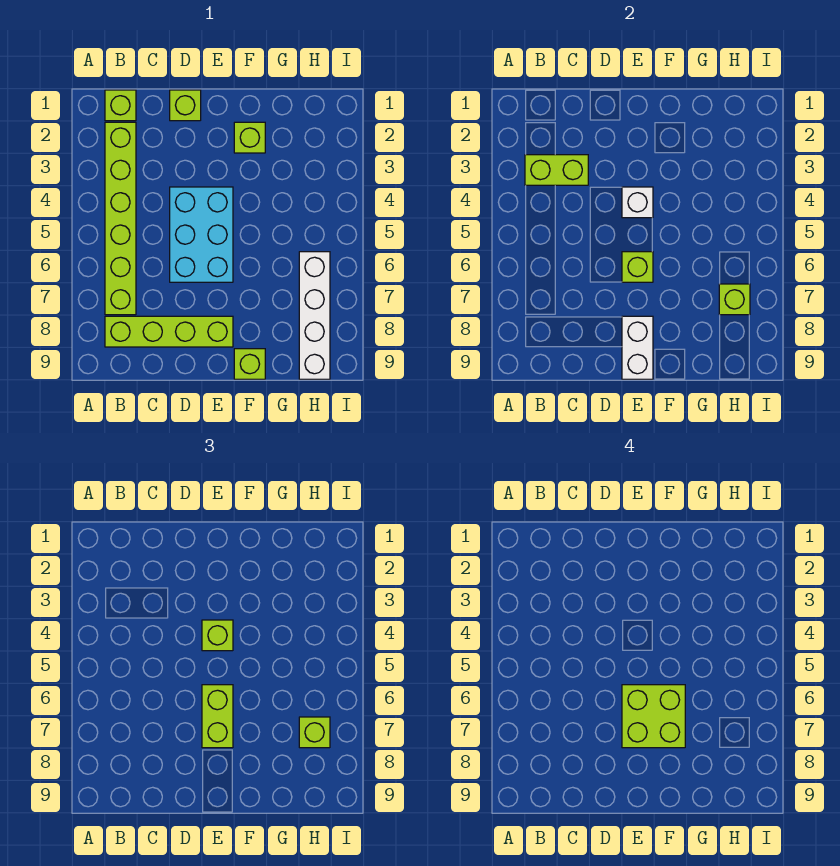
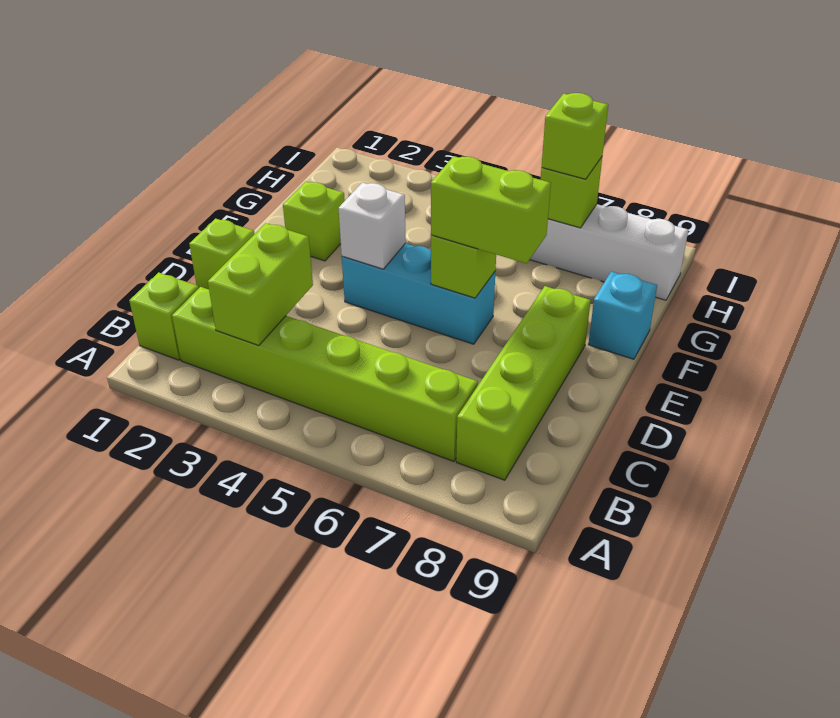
cyan brick D4:E6 level 1 -> cyan brick E4:E6 level 1
lime brick E4 level 3 -> none
lime brick E6:F7 level 4 -> none
white brick E8:E9 level 2 -> none
lime brick F9 level 1 -> cyan brick F9 level 1

